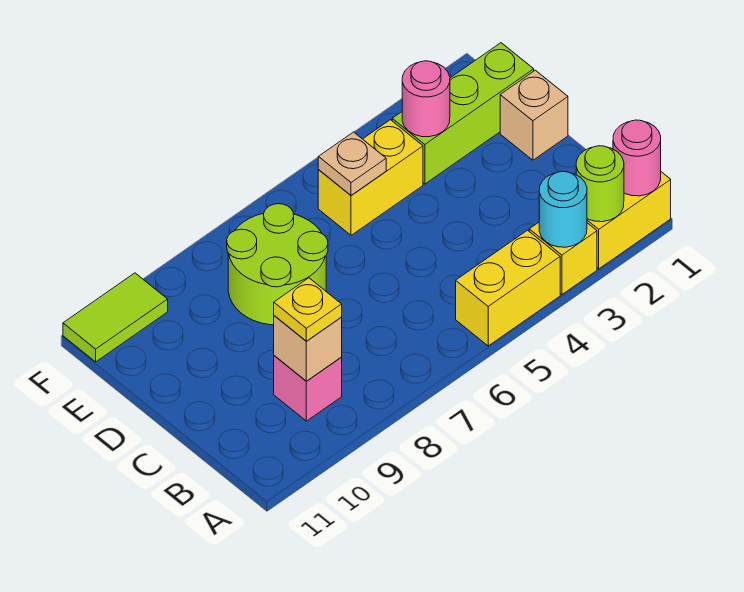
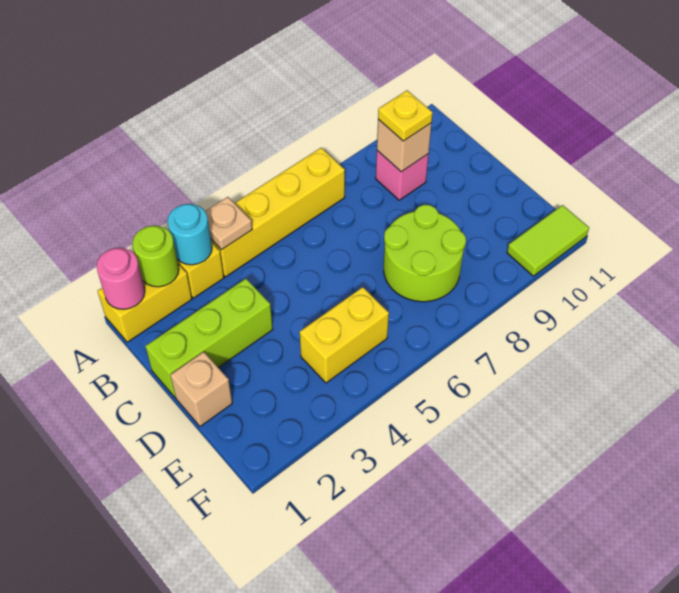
yellow brick A4:A5 level 1 -> yellow brick A4:A7 level 1
lime brick E1:E3 level 1 -> lime brick C1:C3 level 1
pink round brick E3 level 2 -> none
tan plate E5 level 2 -> tan plate A4 level 2

